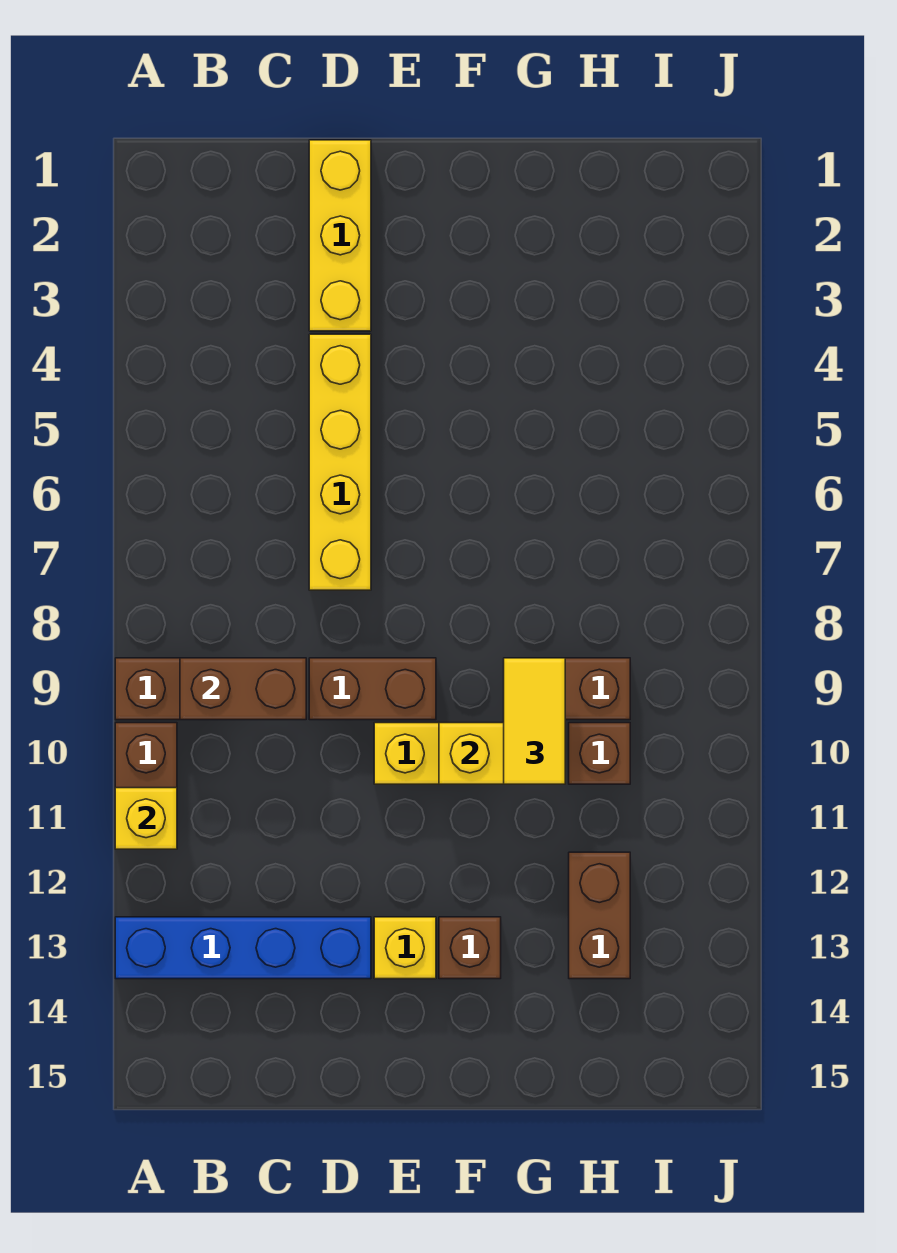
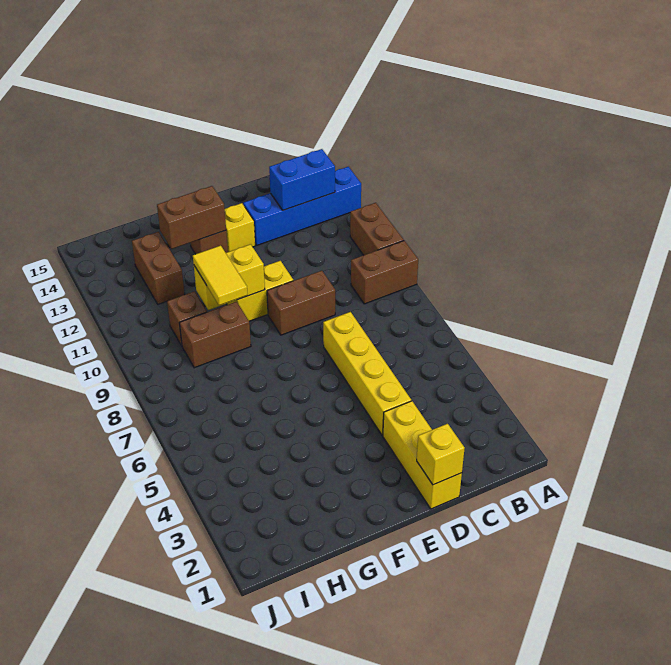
yellow brick A11 level 2 -> yellow brick D1 level 2
brown brick B9:C9 level 2 -> brown brick F13:G13 level 2
none -> blue brick B13:C13 level 2

